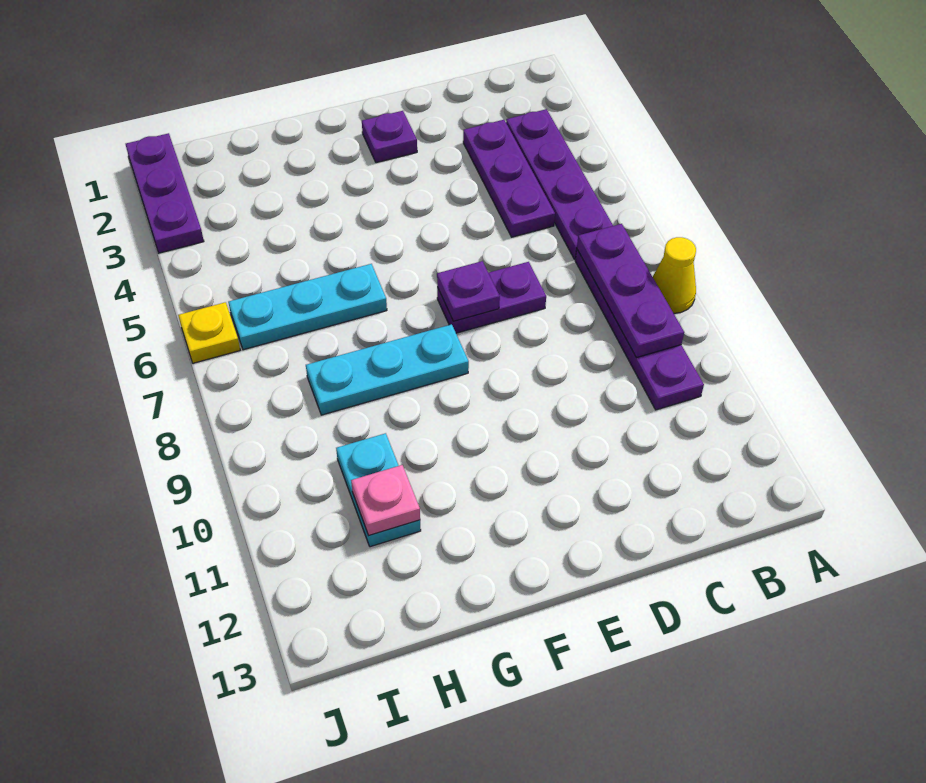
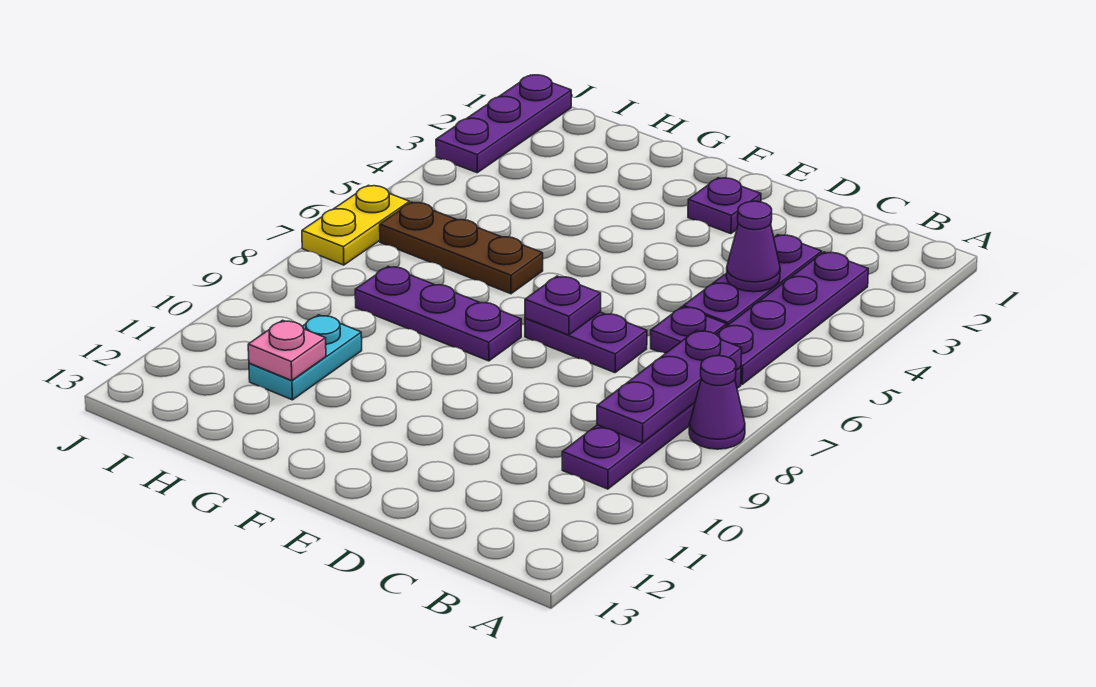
yellow cone A8 level 1 -> purple cone A8 level 1
none -> purple cone C4 level 2
none -> purple plate C6 level 1
cyan plate F8:H8 level 1 -> purple plate F8:H8 level 1
cyan plate G6:I6 level 1 -> brown plate G6:I6 level 1
yellow plate J6 level 1 -> yellow plate J6:J7 level 1

